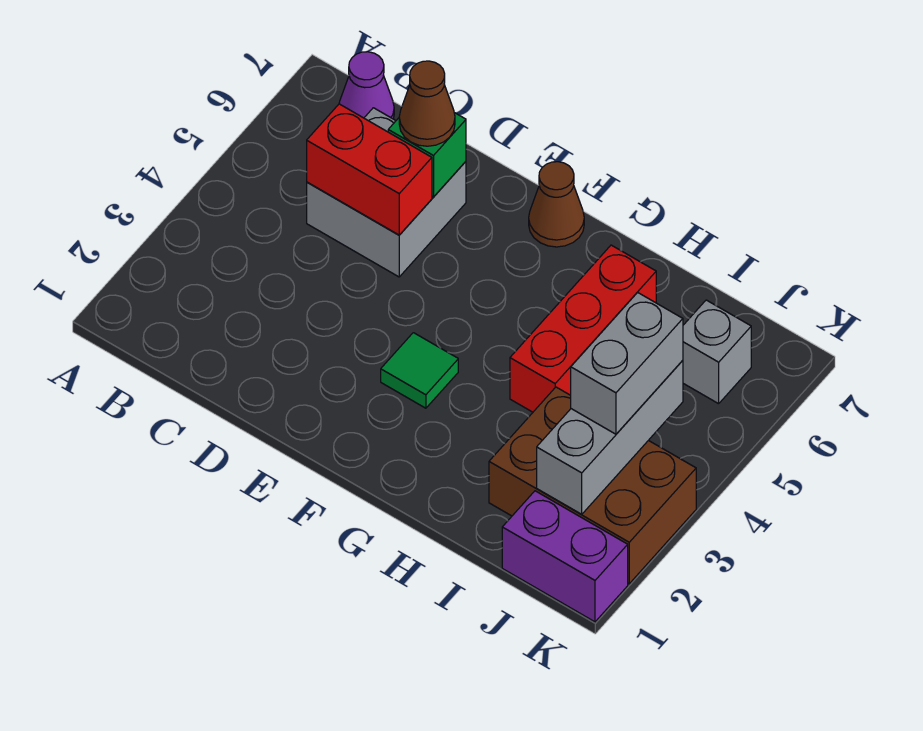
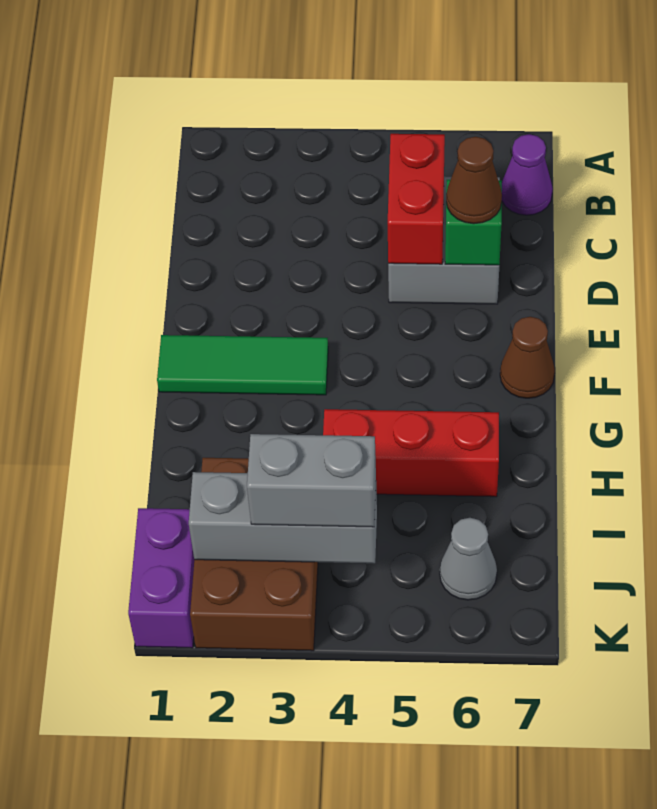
green tile F3 level 1 -> green tile F1:F3 level 1
grey brick J6 level 1 -> grey cone J6 level 1

